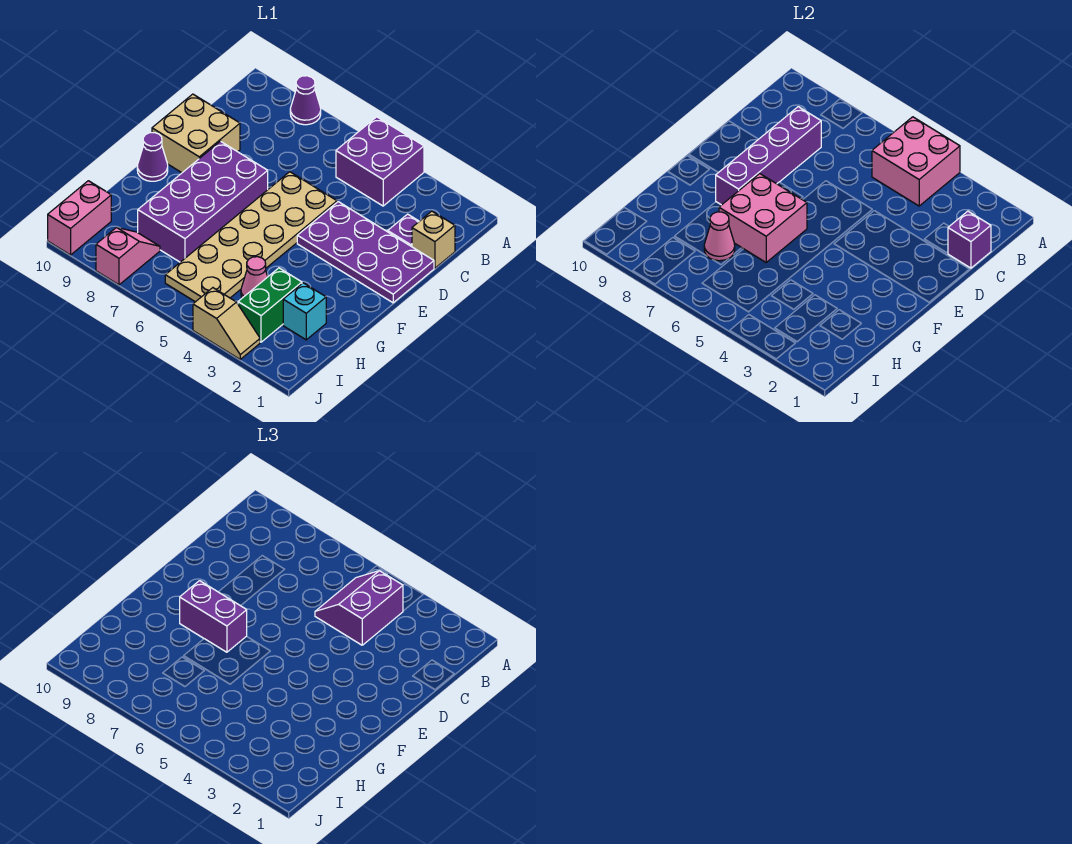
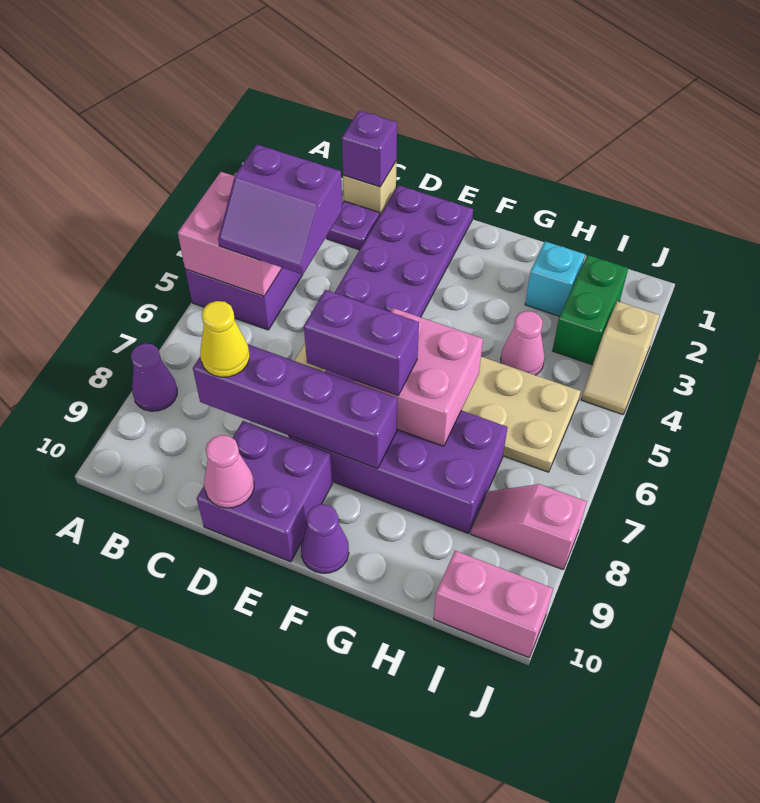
none -> yellow cone C8 level 3
tan brick D9:E10 level 1 -> purple brick D9:E10 level 1
purple brick F7:F8 level 3 -> purple brick E7:F7 level 3
green brick H3:I3 level 1 -> green brick I2:I3 level 1
pink cone H7 level 2 -> pink cone D10 level 2
tan slope J3:J4 level 1 top 4 -> tan slope J3:J4 level 1 top 3

